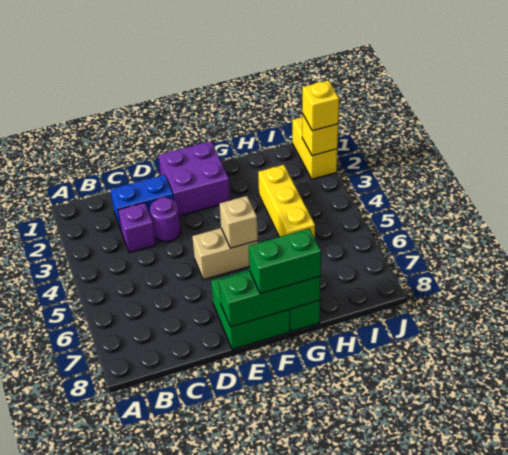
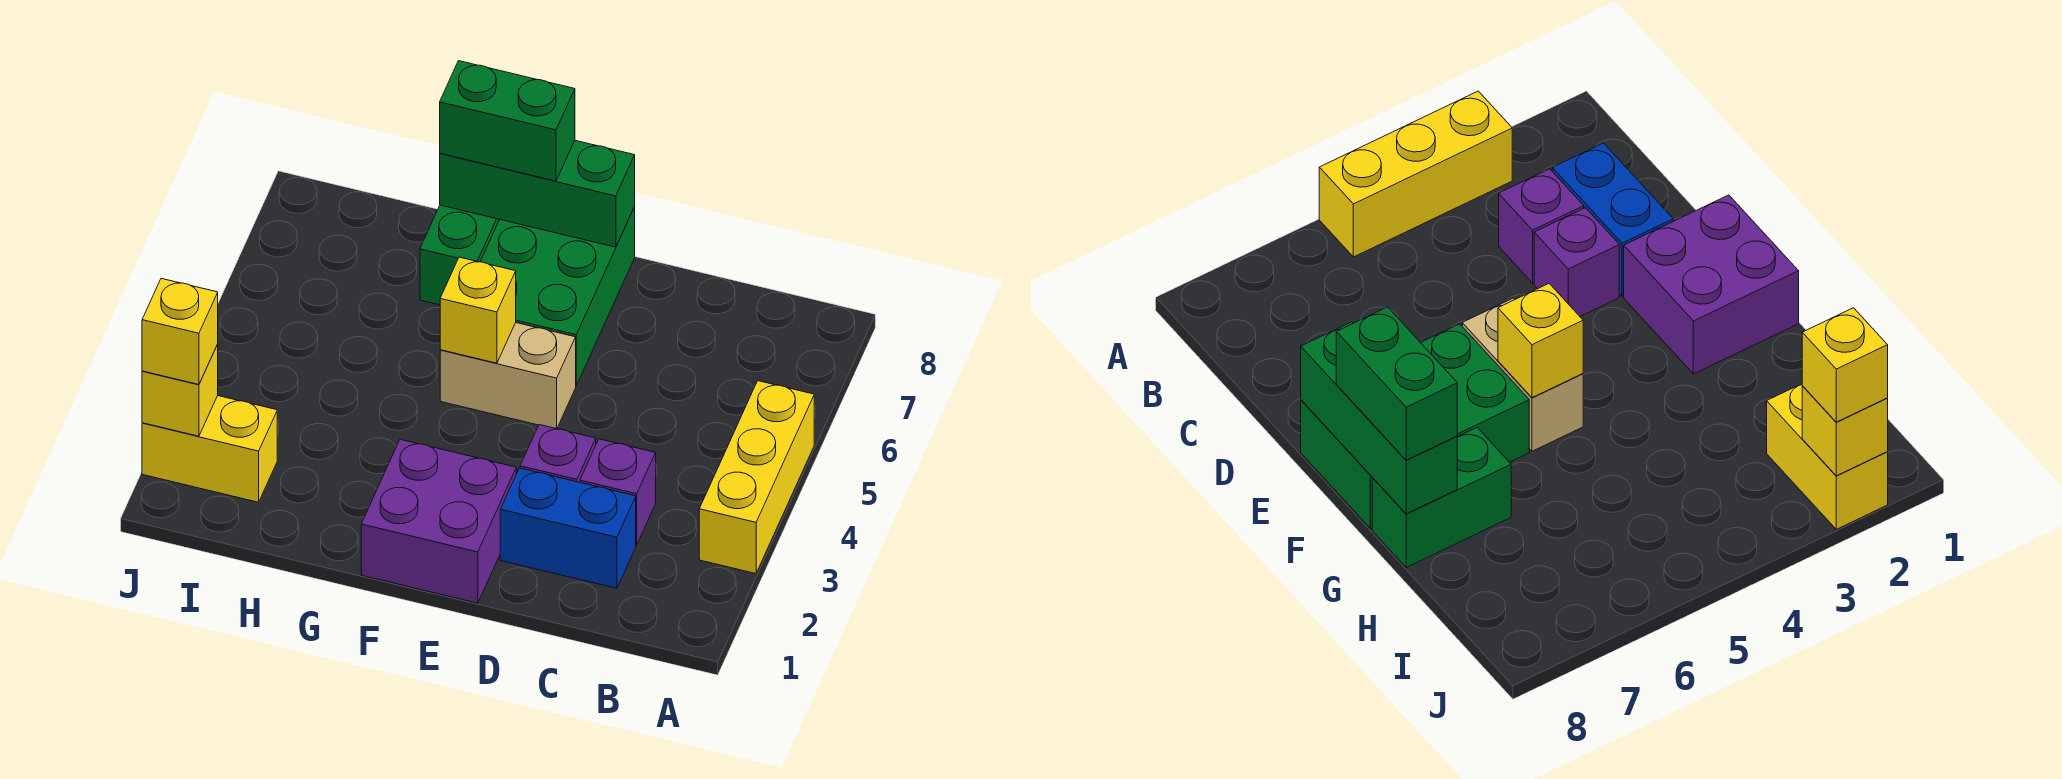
purple round brick D3 level 1 -> purple brick D3 level 1
green brick E7:F8 level 1 -> green brick E6:F8 level 1
tan brick F5 level 2 -> yellow brick F5 level 2
yellow brick H3:H5 level 1 -> yellow brick A3:A5 level 1
yellow brick J1:J2 level 1 -> yellow brick I2:J2 level 1

